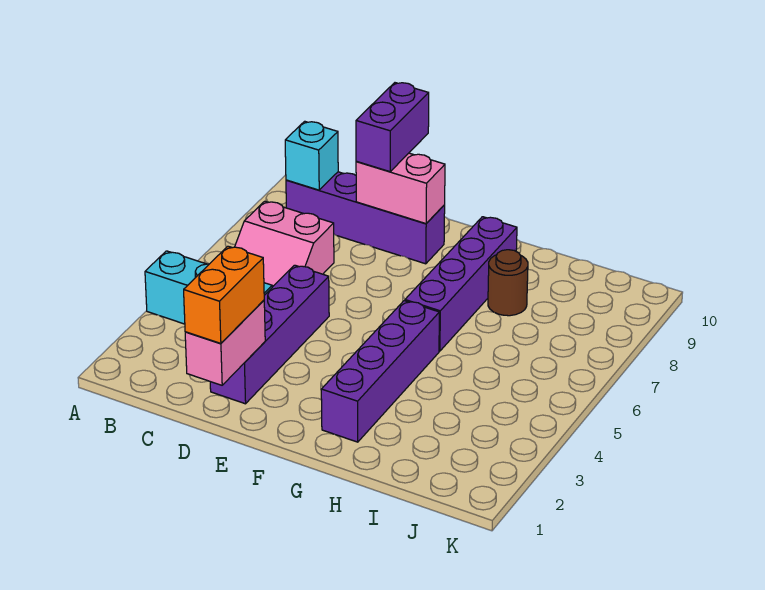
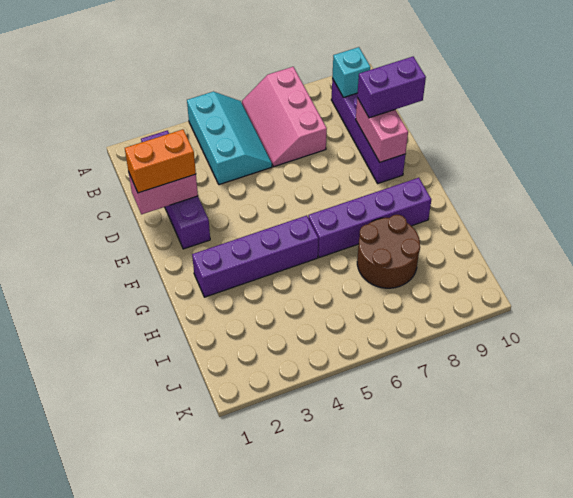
pink slope B6:C7 level 1 top 7 -> pink slope A6:C7 level 1 top 7
purple brick D2:D5 level 1 -> purple brick B2:E2 level 1
brown round brick H8 level 1 -> brown round brick H7:I8 level 1

